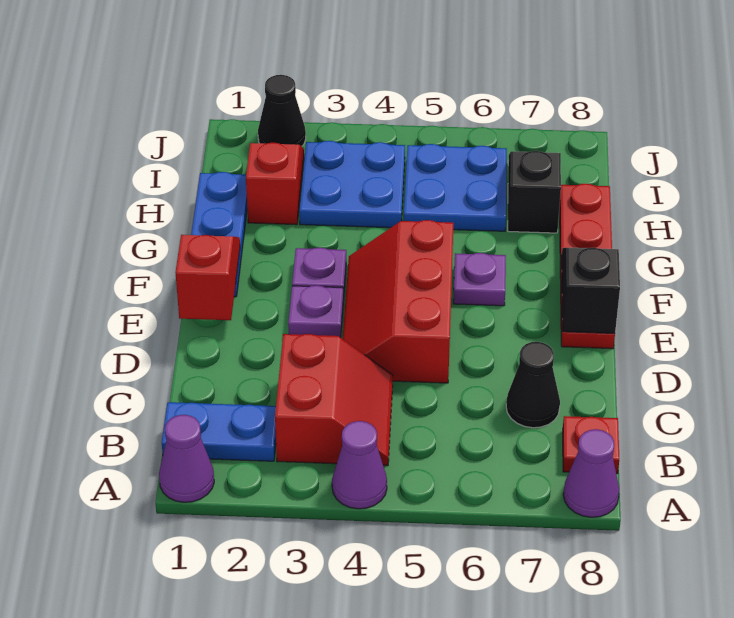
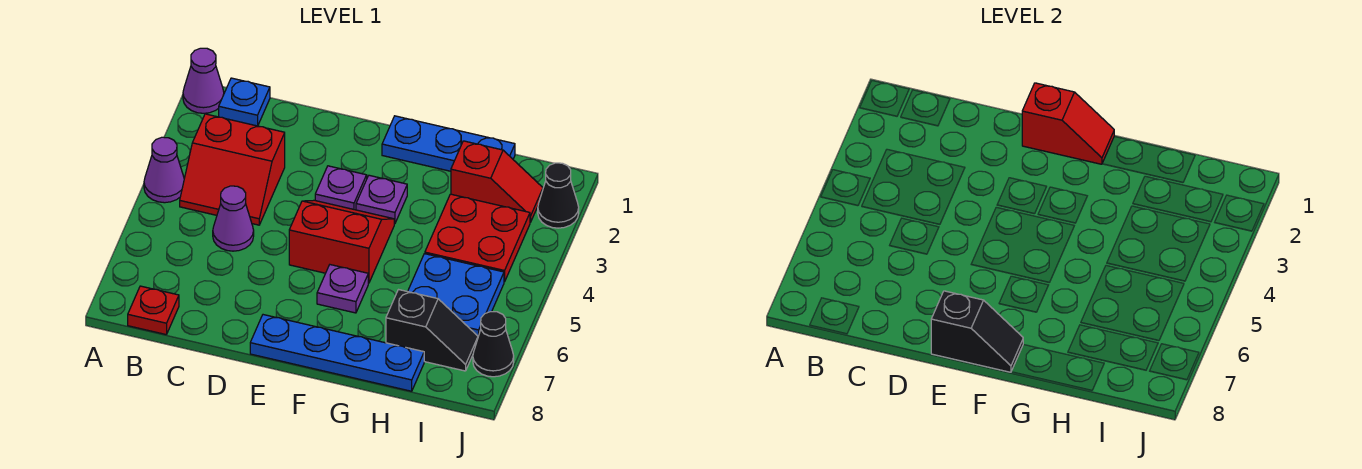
purple cone A8 level 1 -> purple cone C5 level 1
blue plate B1:B2 level 1 -> blue plate B1 level 1
black cone C7 level 1 -> black cone J7 level 1
red slope D4:F5 level 1 top 5 -> red slope E4:F5 level 1 top 5
red plate E8:H8 level 1 -> blue plate E8:H8 level 1
blue plate H3:I4 level 1 -> red plate H3:I4 level 1

